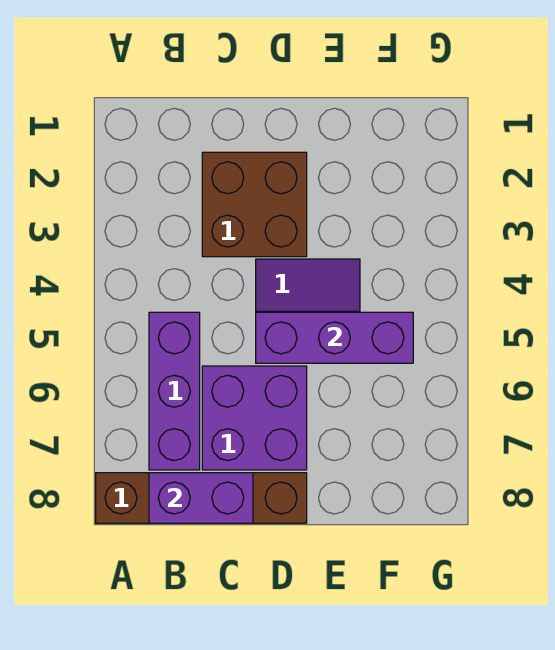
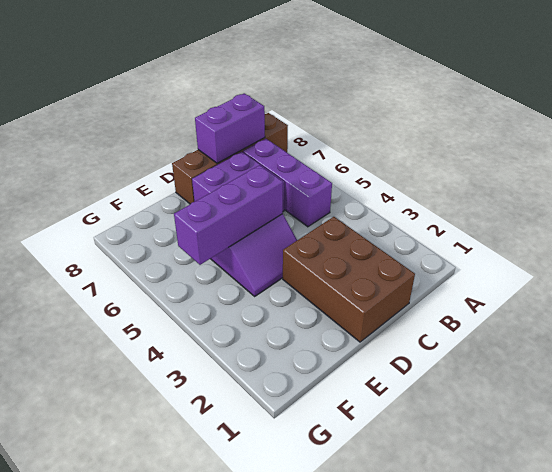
brown brick C2:D3 level 1 -> brown brick C1:D3 level 1

